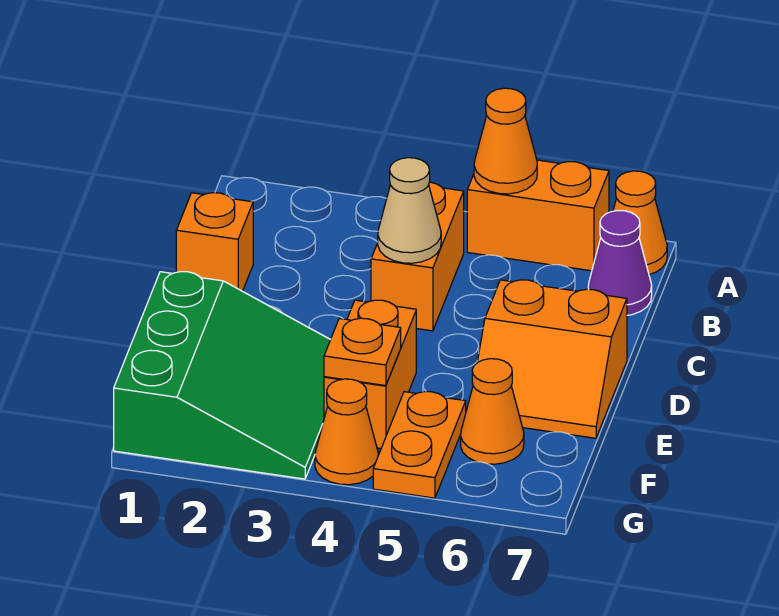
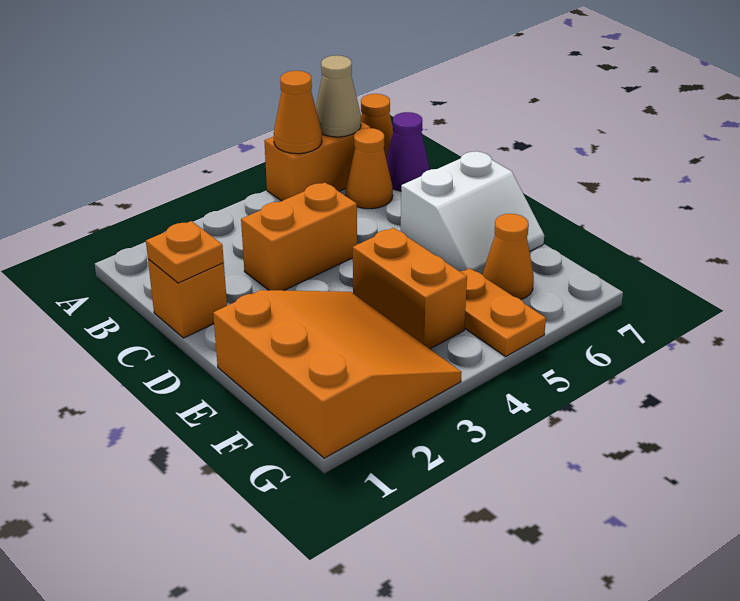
orange brick B4:C4 level 1 -> orange brick C3:C4 level 1
tan cone C4 level 2 -> tan cone A6 level 2
orange slope D6:E7 level 1 top D -> white slope D6:E7 level 1 top D
green slope E1:G3 level 1 top 1 -> orange slope E1:G3 level 1 top 1
orange plate F4 level 2 -> orange plate C1 level 2
orange cone G4 level 1 -> orange cone B6 level 1

